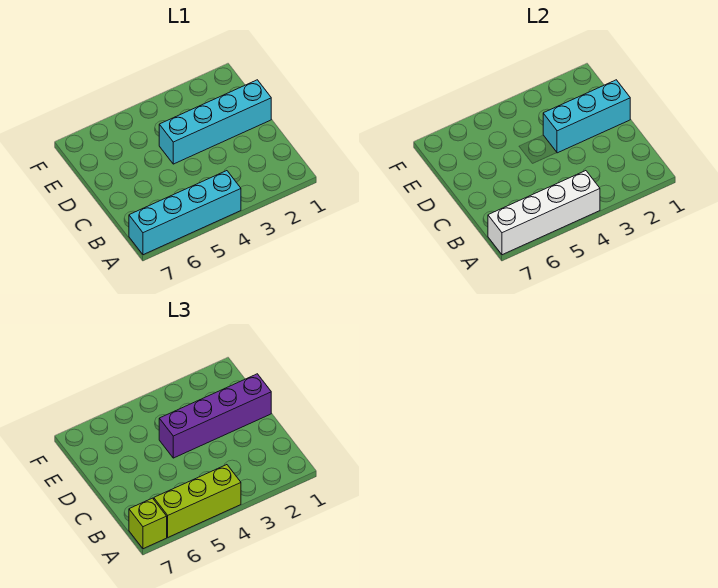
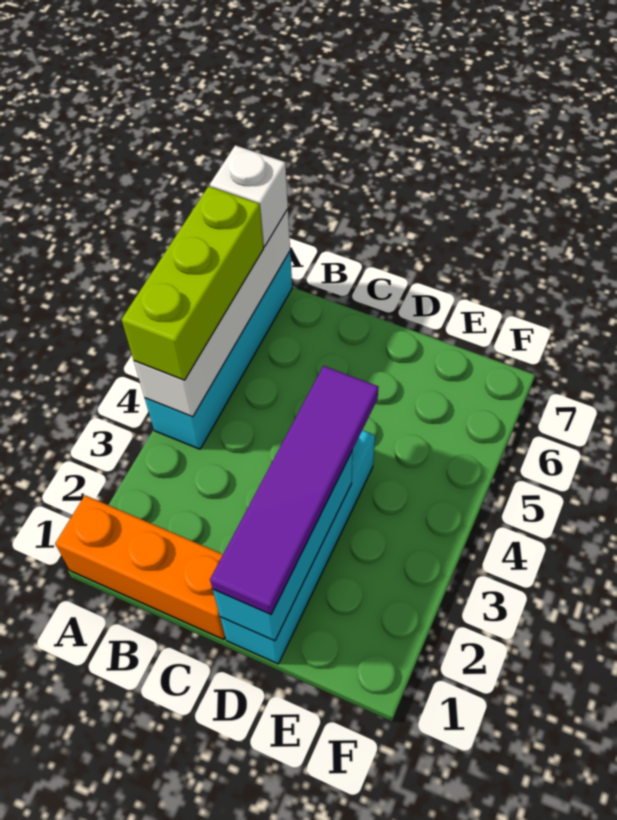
none -> orange brick A1:C1 level 1
lime brick A7 level 3 -> white brick A7 level 3
purple brick D1:D4 level 3 -> purple tile D1:D4 level 3

